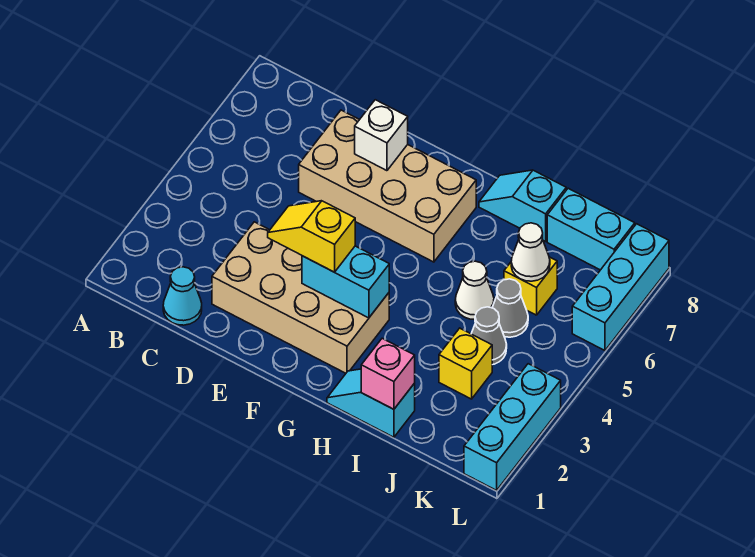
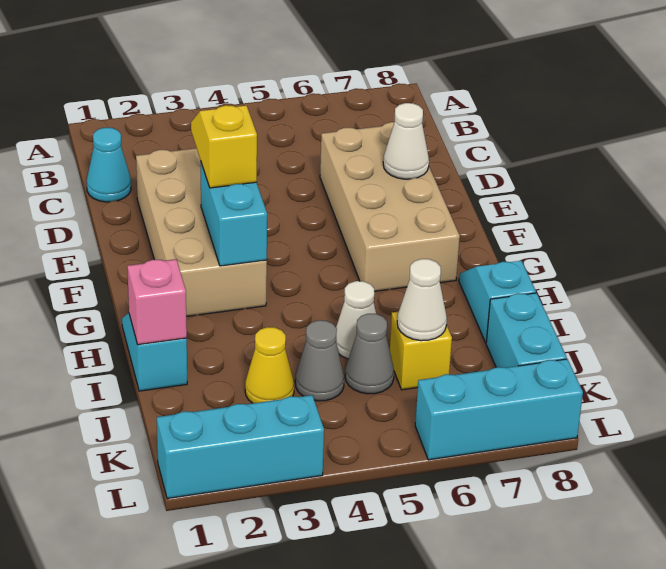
white brick E7 level 2 -> white cone E7 level 2
yellow brick J3 level 1 -> yellow cone J3 level 1

